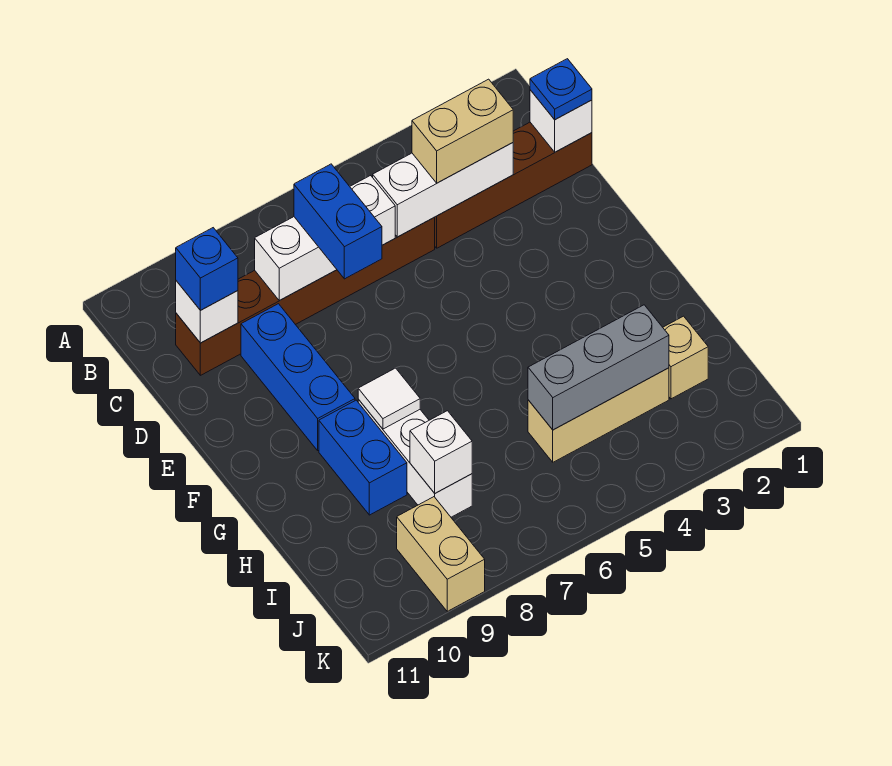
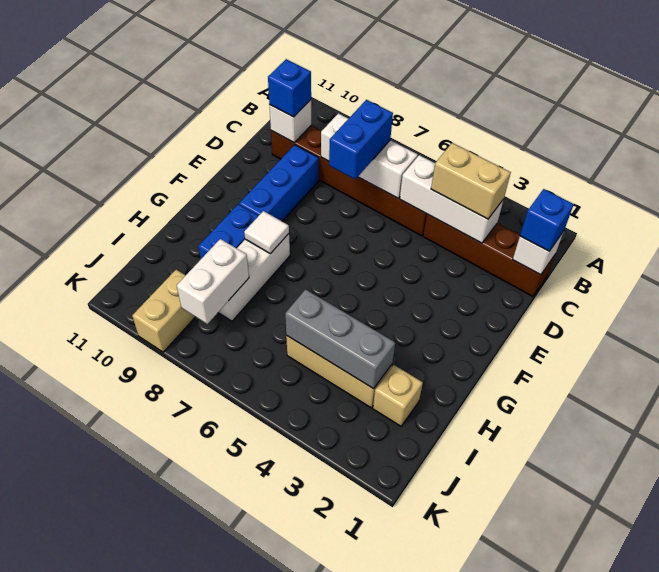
blue plate C1 level 3 -> blue brick C1 level 3
white brick I8 level 2 -> white brick I8:J8 level 2

